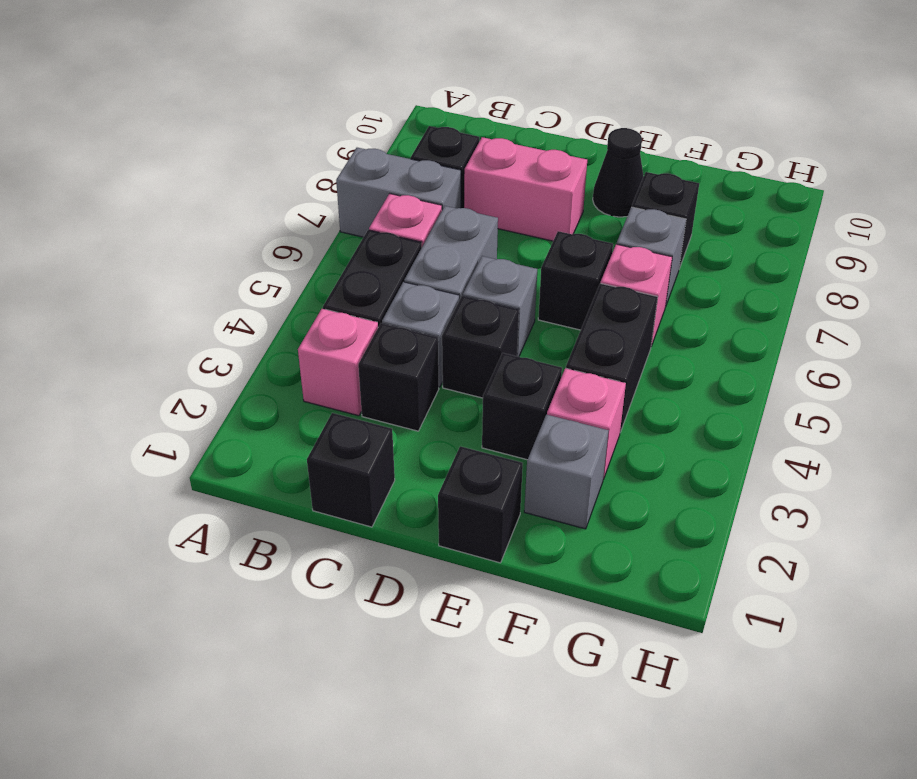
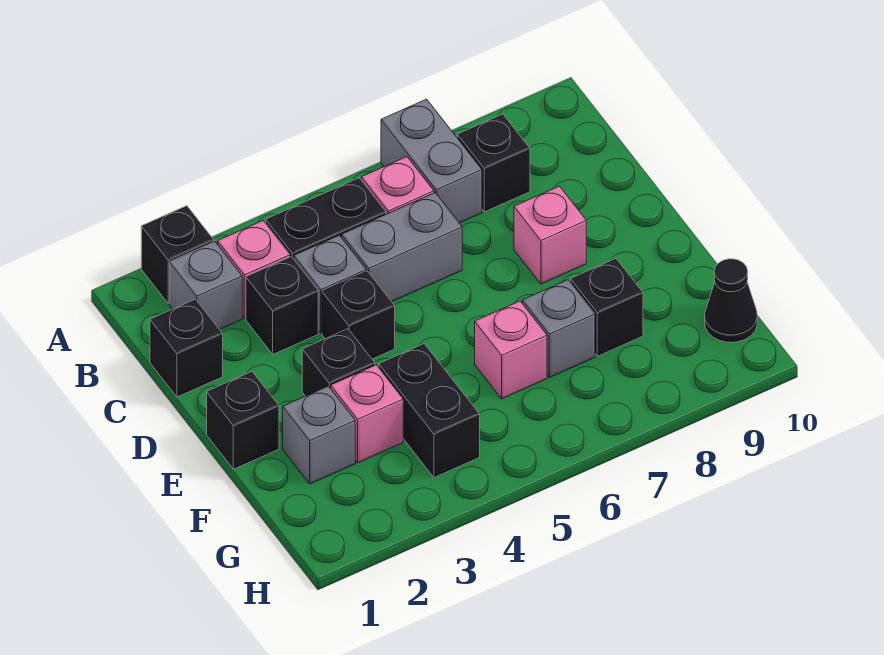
pink brick C8:D8 level 1 -> pink brick D8 level 1
grey brick D5 level 1 -> grey brick B2 level 1
black brick E6 level 1 -> black brick A2 level 1
black cone E9 level 1 -> black cone G10 level 1
black brick F4:F5 level 1 -> black brick F4:G4 level 1

